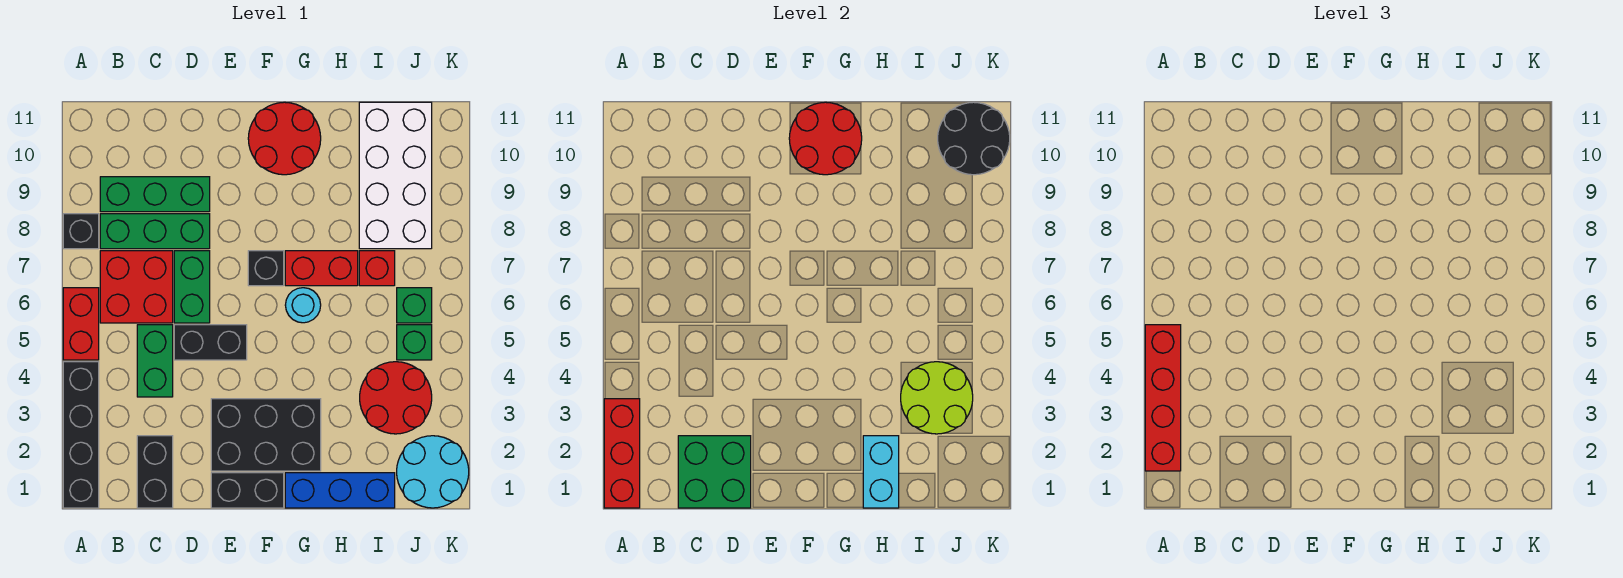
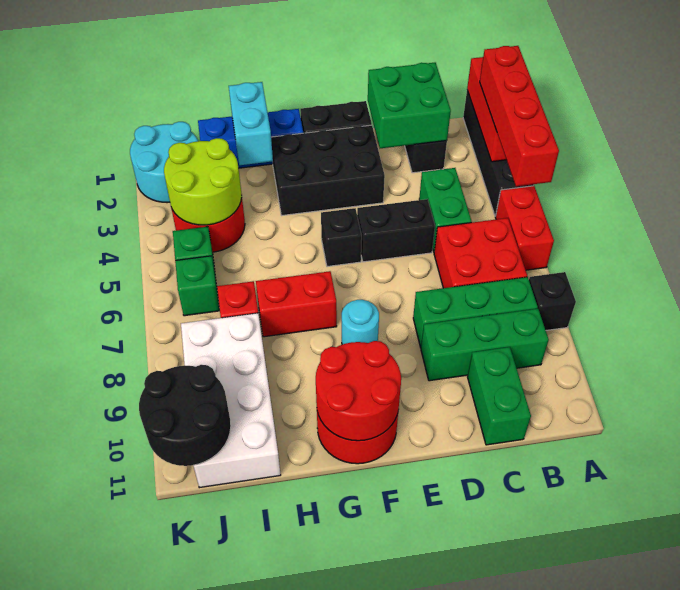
green brick D6:D7 level 1 -> green brick C10:C11 level 1
black brick F7 level 1 -> black brick F5 level 1
cyan round brick G6 level 1 -> cyan round brick F8 level 1

